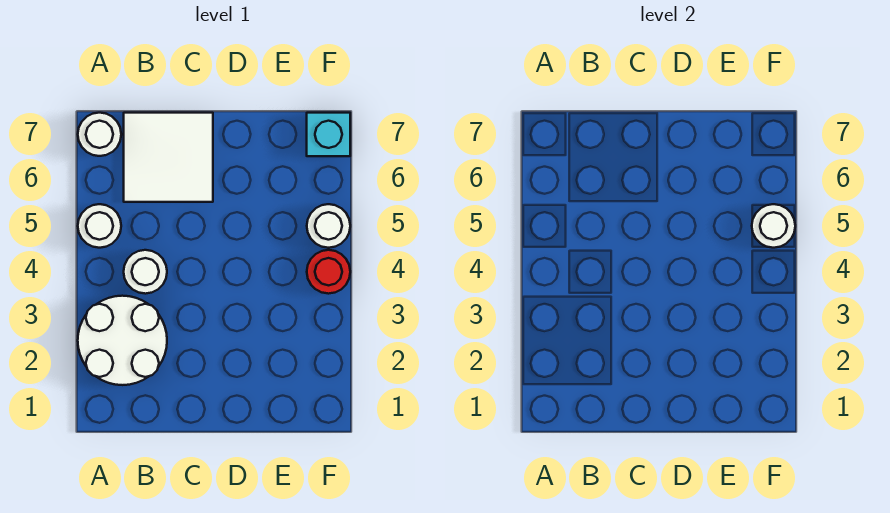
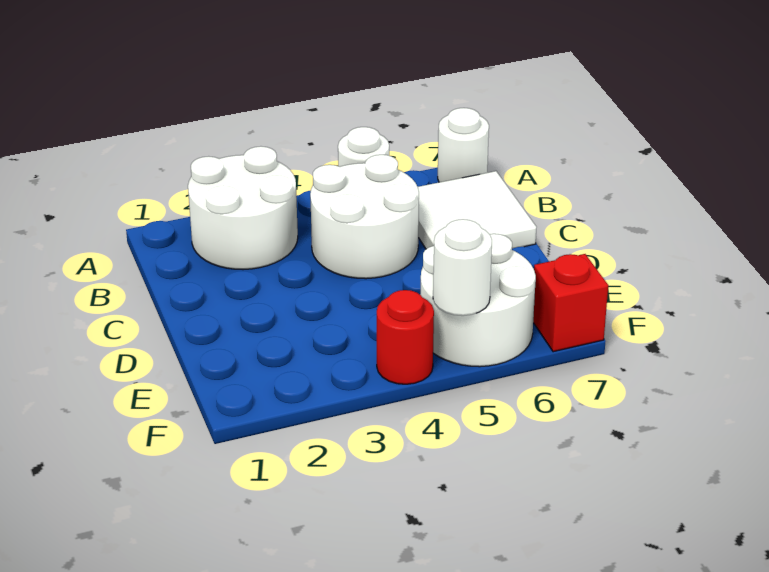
white round brick B4 level 1 -> white round brick B4:C5 level 1
white round brick F5 level 1 -> white round brick E5:F6 level 1
cyan brick F7 level 1 -> red brick F7 level 1

